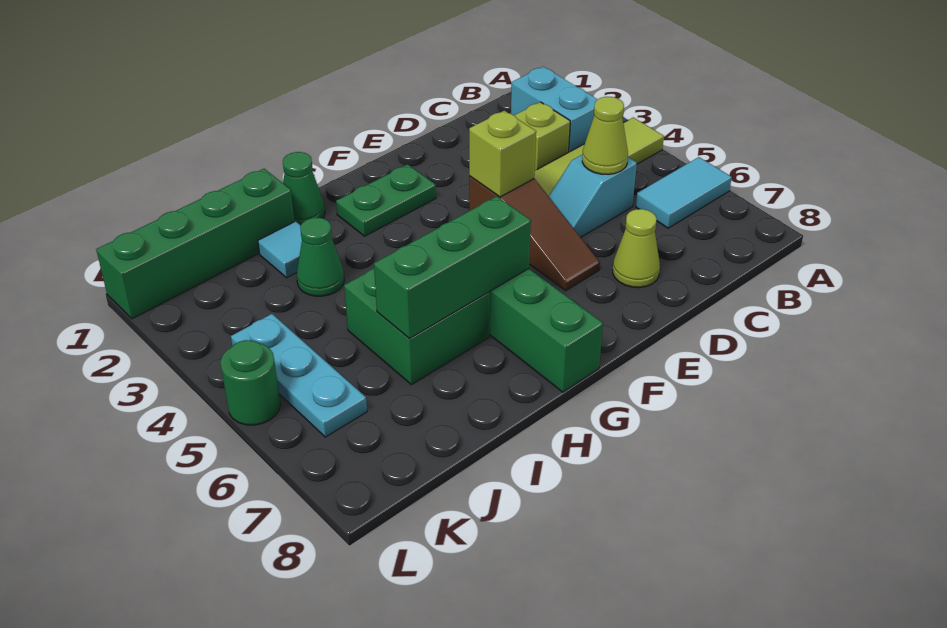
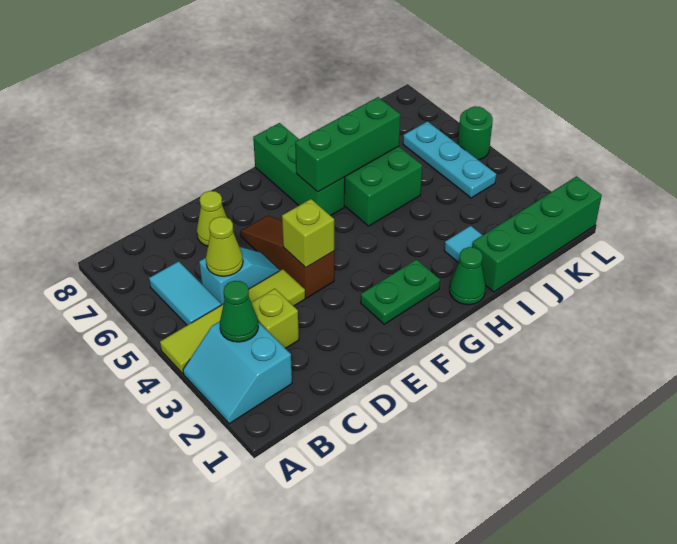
cyan tile A6:B6 level 1 -> cyan tile B5:B6 level 1
green cone I3 level 1 -> green cone B3 level 2

